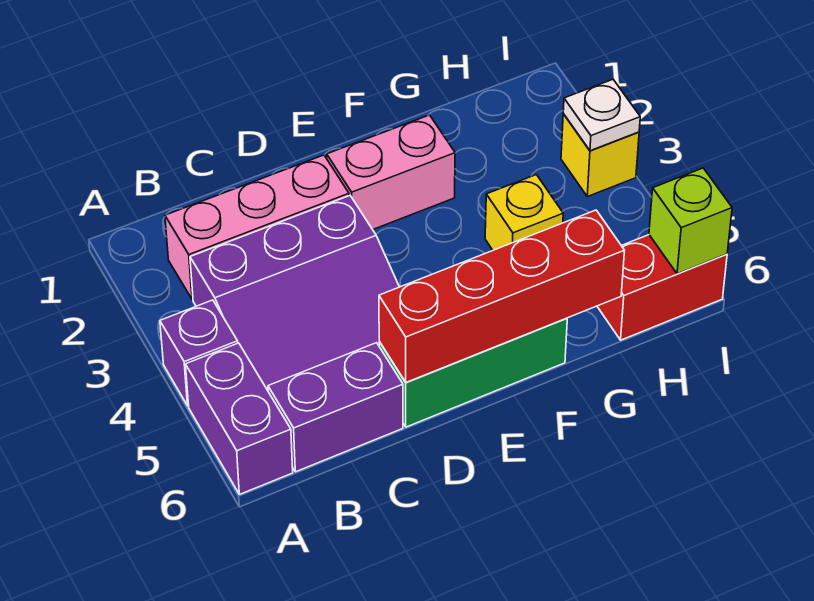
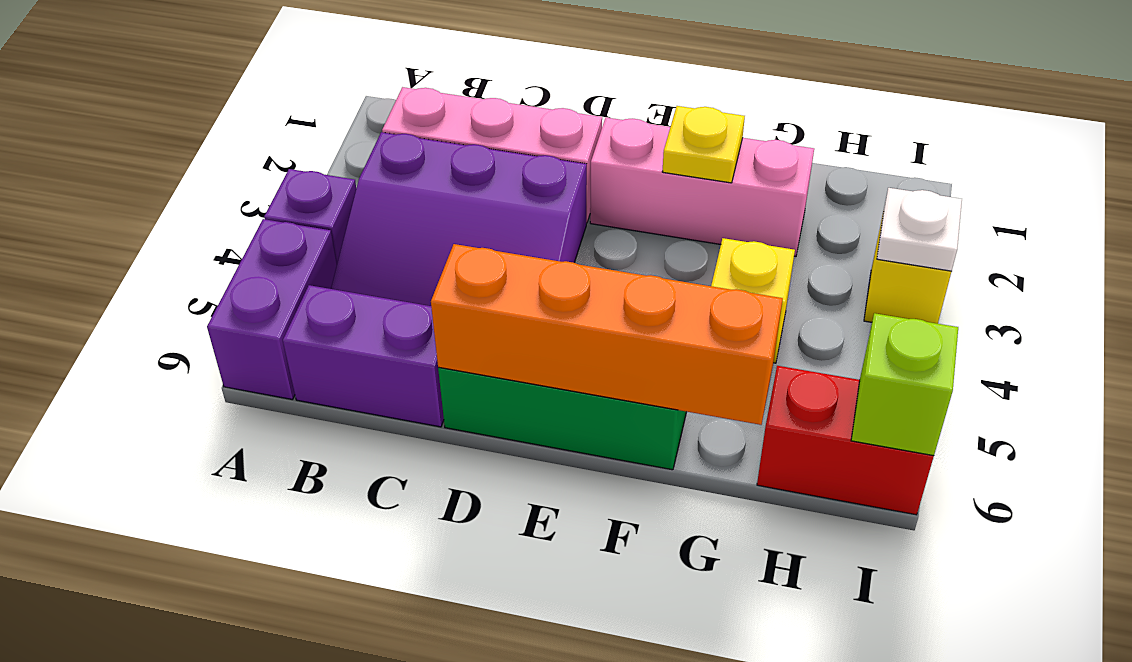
red brick D6:G6 level 2 -> orange brick D6:G6 level 2
pink brick E2:F2 level 1 -> pink brick E2:G2 level 1
none -> yellow plate F2 level 2

